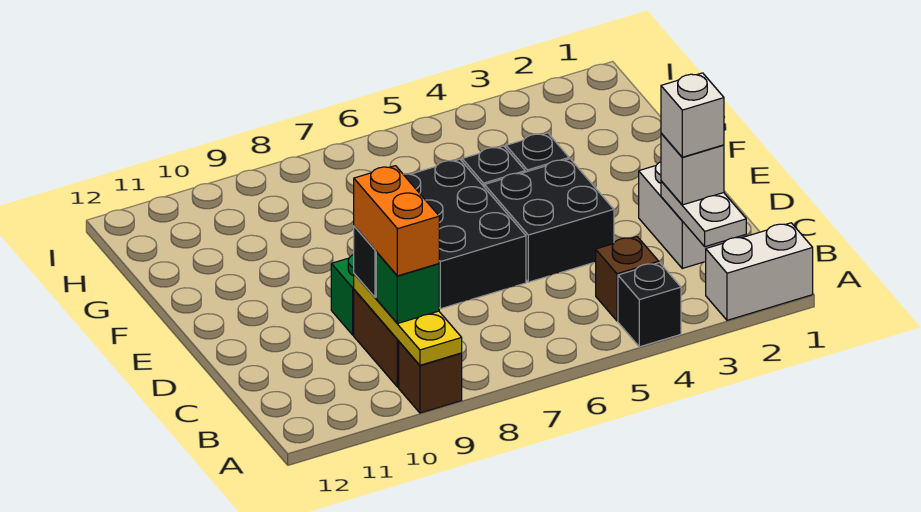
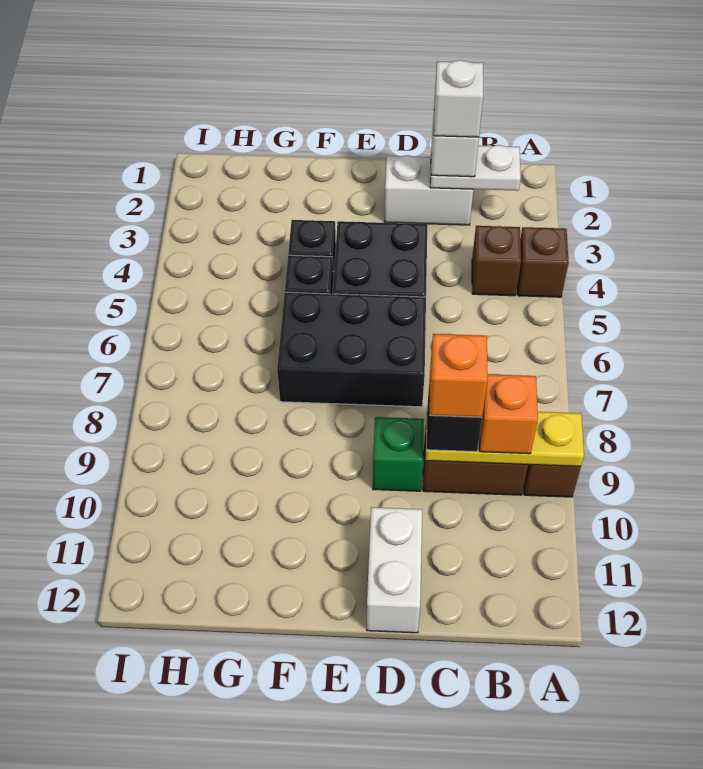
white brick A1:A2 level 1 -> white brick D11:D12 level 1
black brick A4 level 1 -> brown brick A4 level 1
green brick B9 level 3 -> orange brick B9 level 3
orange brick B9:C9 level 4 -> orange brick C9 level 4

